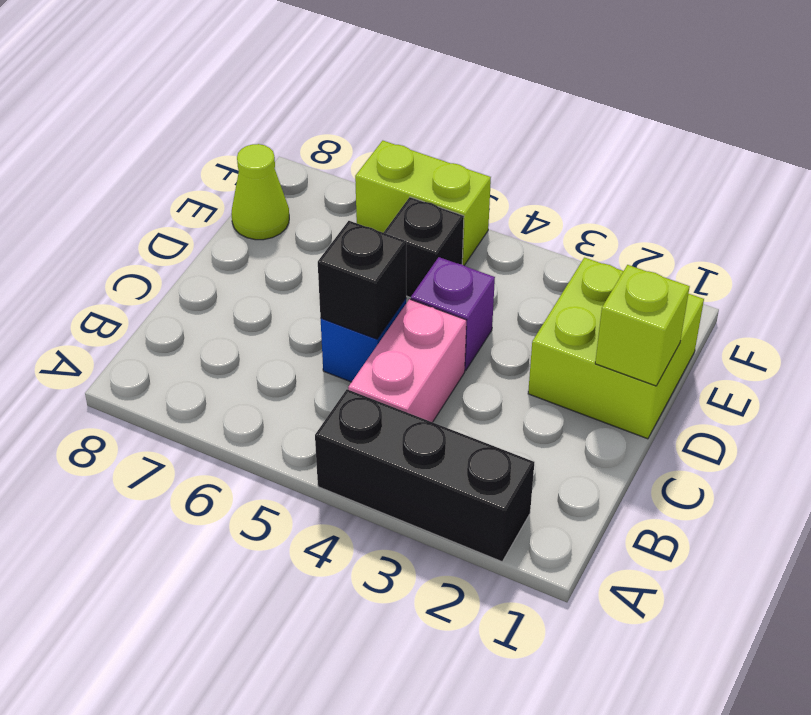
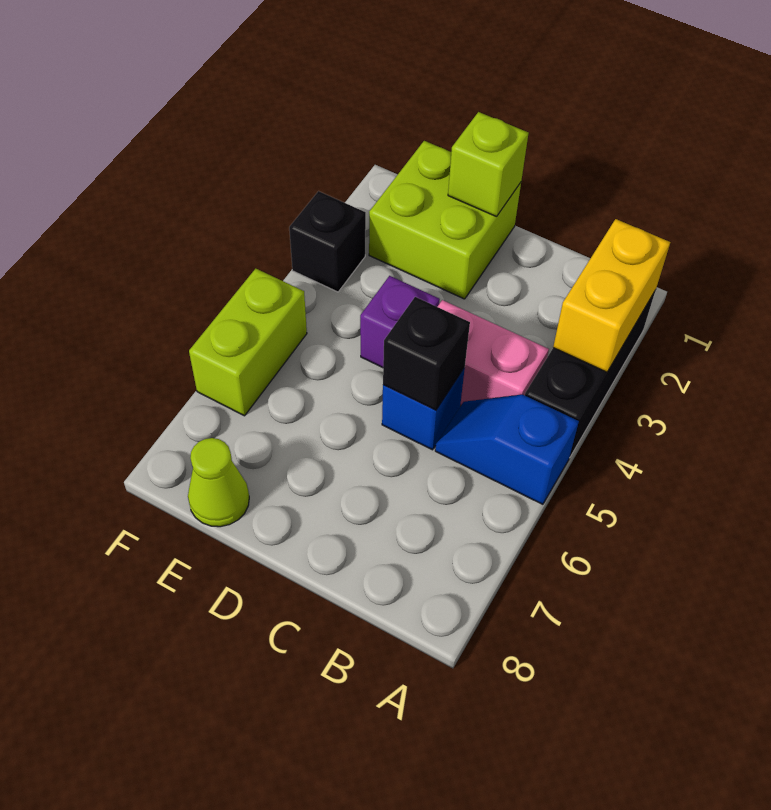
none -> yellow brick A2:A3 level 2
none -> blue slope A5:B5 level 1 top A
black brick E5 level 1 -> black brick F3 level 1

